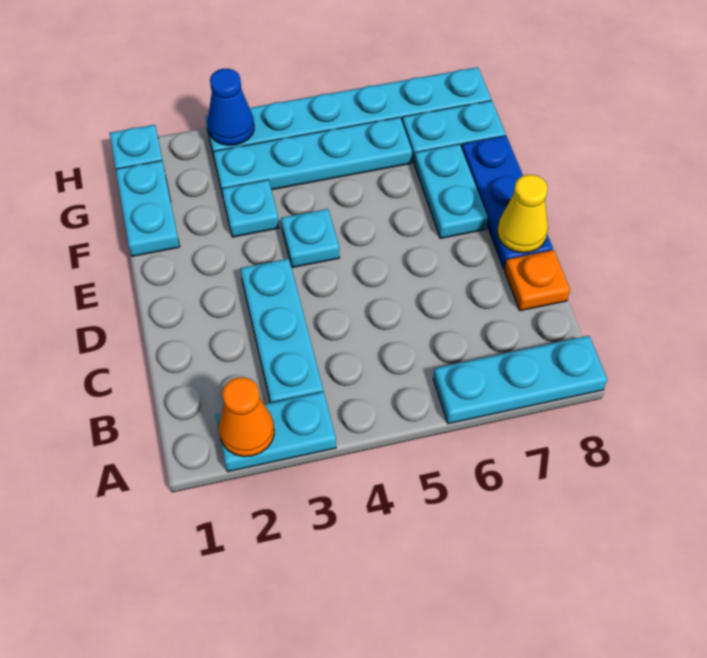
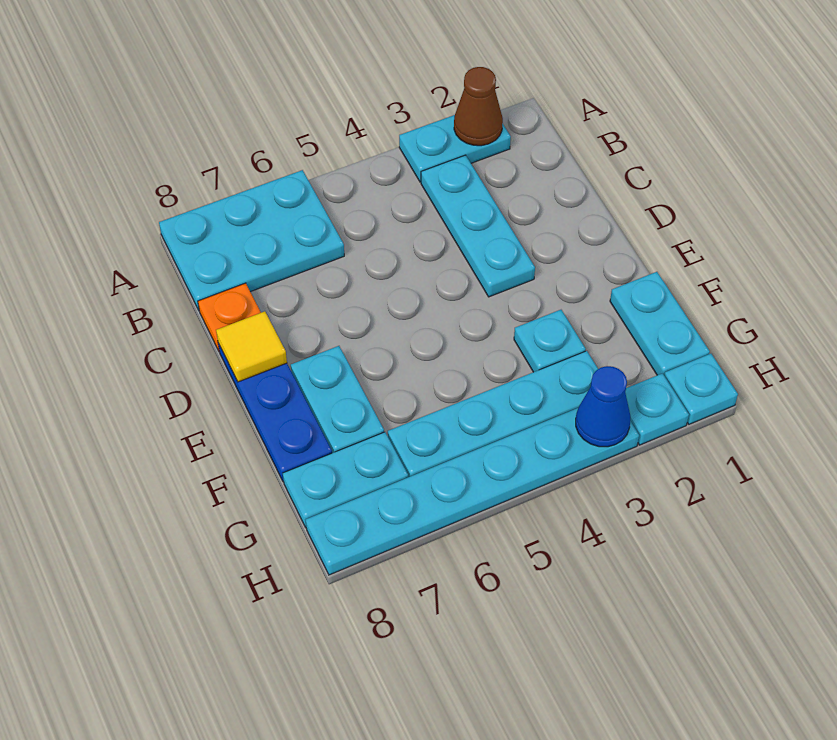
orange cone A2 level 2 -> brown cone A2 level 2
cyan plate A6:A8 level 1 -> cyan plate A6:B8 level 1
yellow cone D8 level 2 -> yellow tile D8 level 2
cyan plate E4 level 1 -> cyan plate H2 level 1

